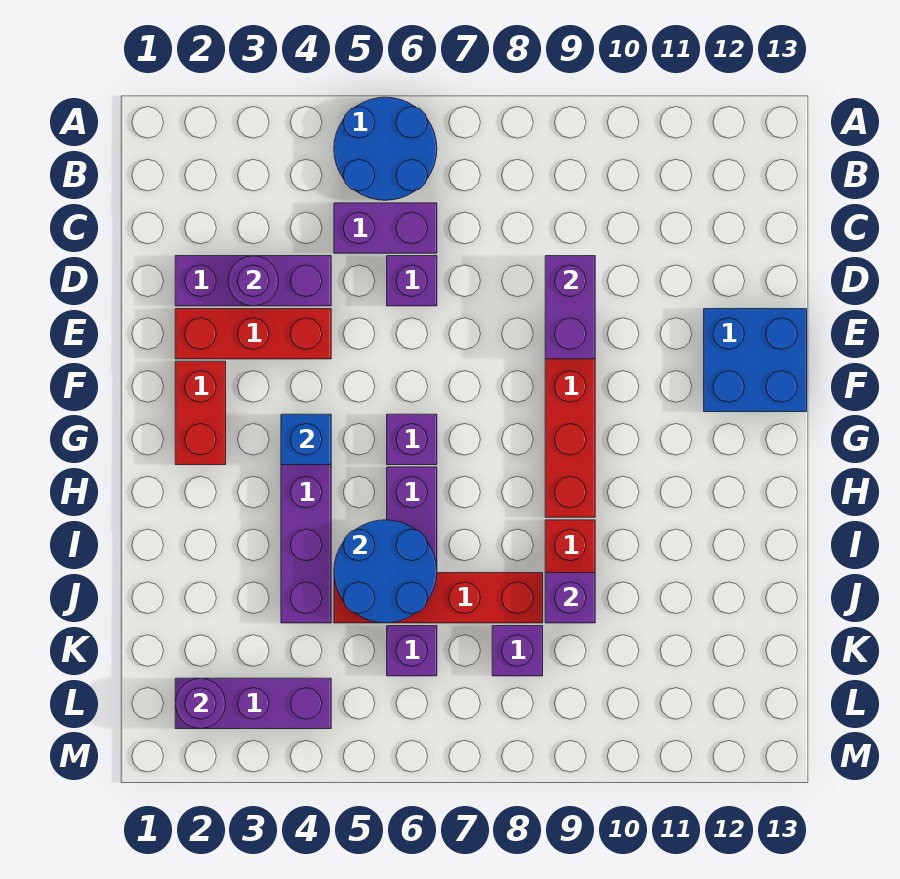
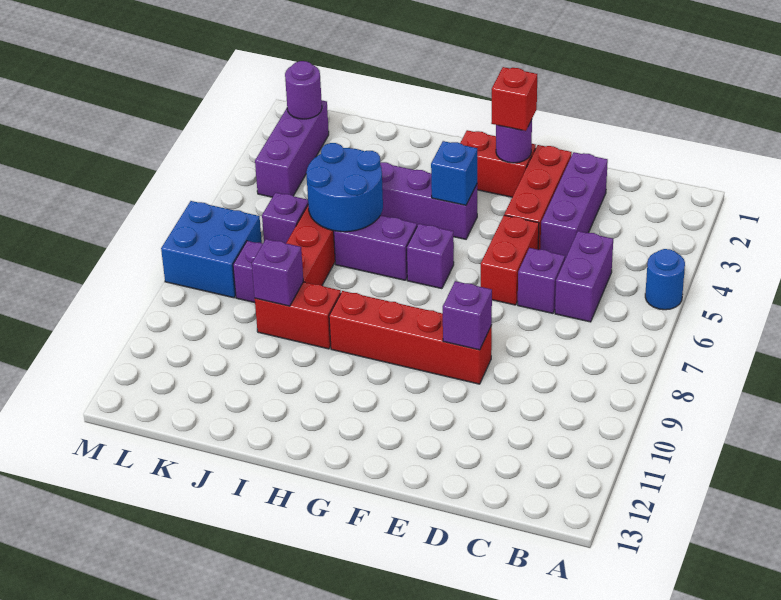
blue round brick A5:B6 level 1 -> blue round brick A5 level 1
purple round brick D3 level 2 -> purple round brick F2 level 2
purple brick D9:E9 level 2 -> purple brick E9 level 2
none -> red brick E5:E6 level 1
blue brick E12:F13 level 1 -> blue brick L7:M8 level 1
none -> red brick F2 level 3

